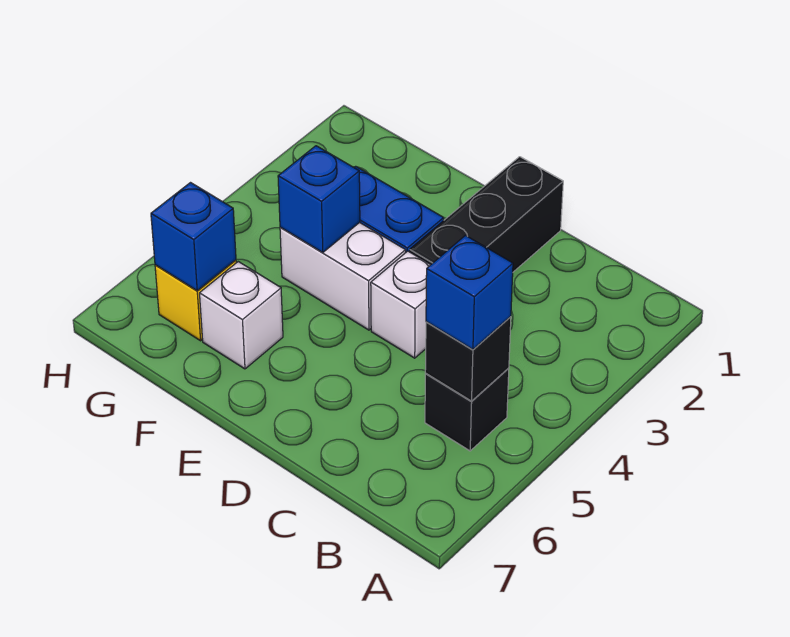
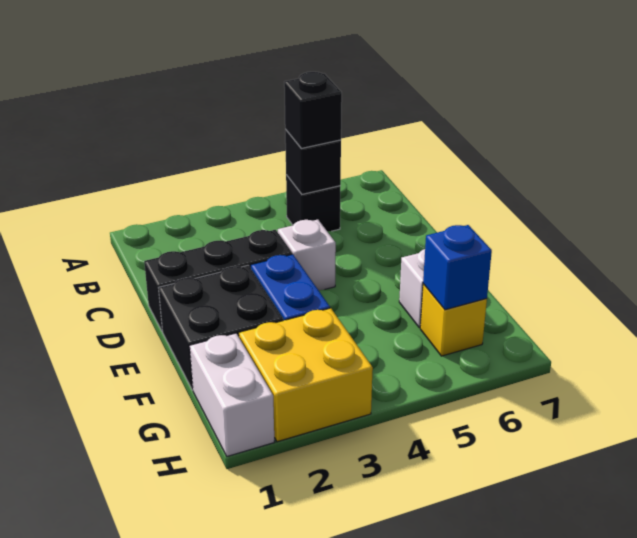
blue brick B5 level 3 -> black brick B5 level 3
none -> black brick E1:F2 level 1
white brick E4:F4 level 1 -> white brick G1:H1 level 1
blue brick F4 level 2 -> none
none -> yellow brick G2:H3 level 1

